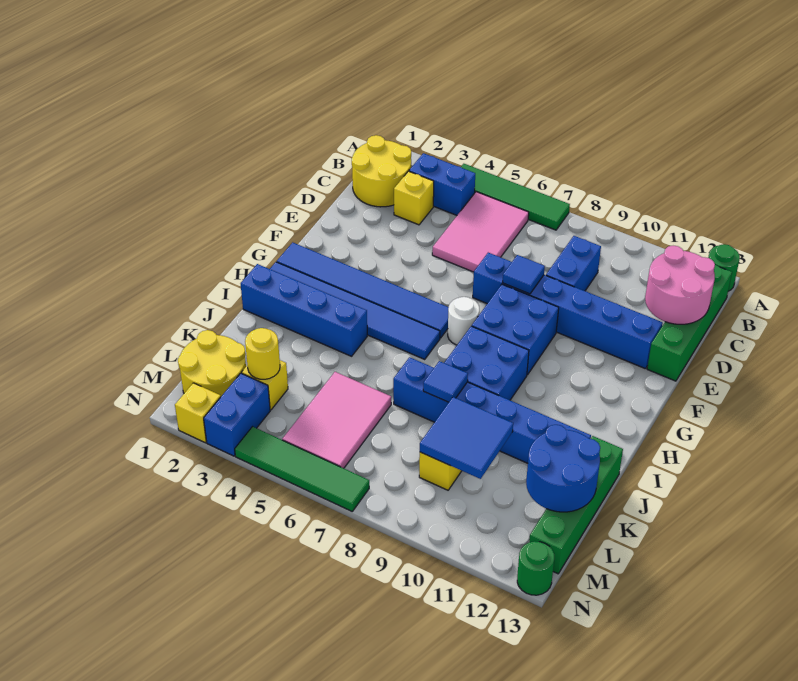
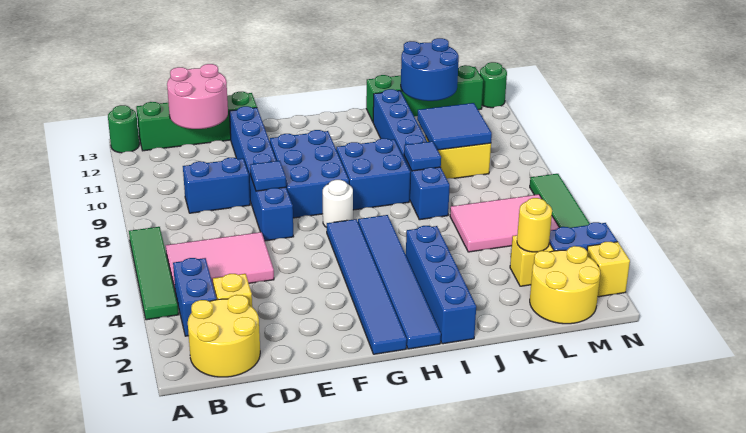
blue brick F8:G9 level 1 -> blue brick F8:G10 level 1

